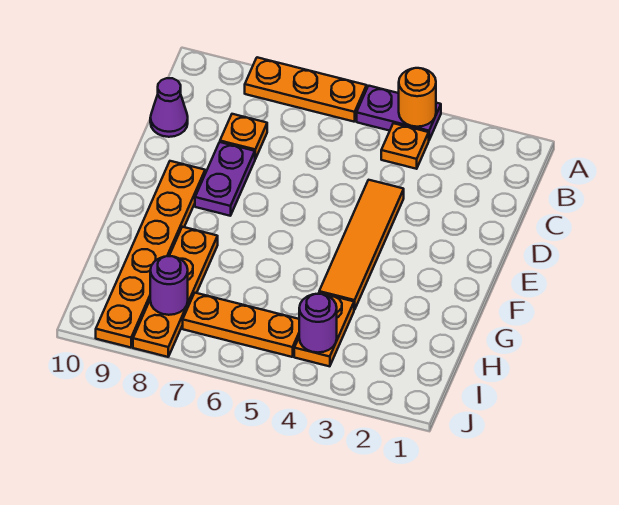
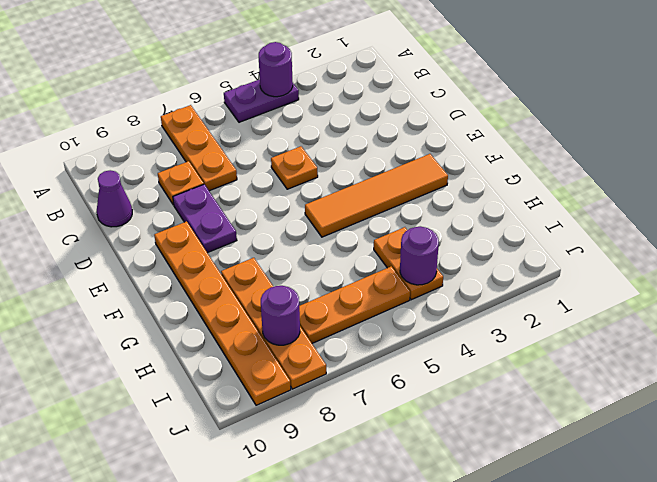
orange round brick A4 level 2 -> purple round brick A4 level 2
orange plate A6:A8 level 1 -> orange plate A7:C7 level 1
orange plate B4 level 1 -> orange plate D5 level 1
orange tile D4:G4 level 1 -> orange tile F2:F5 level 1

